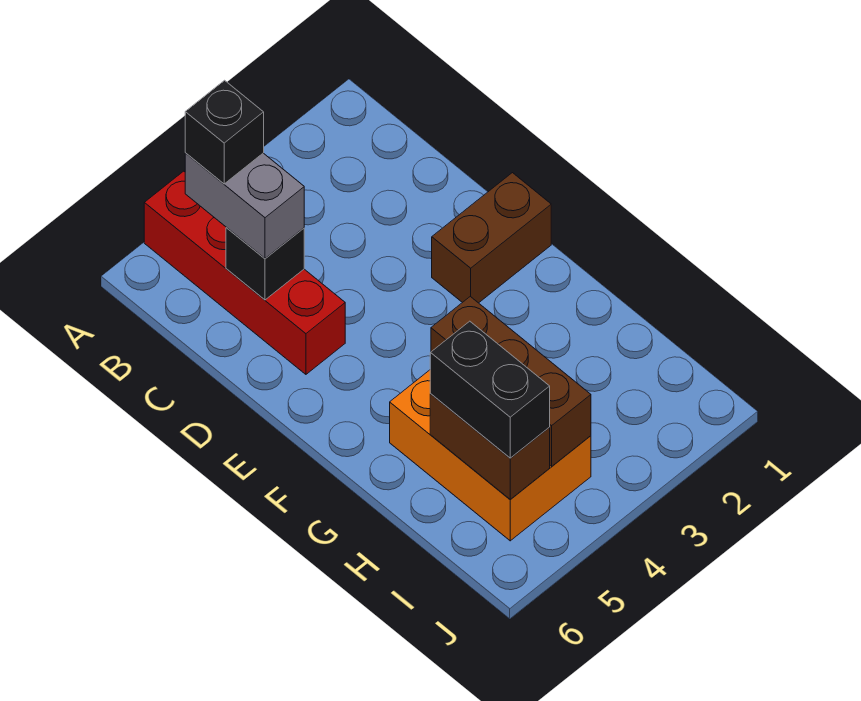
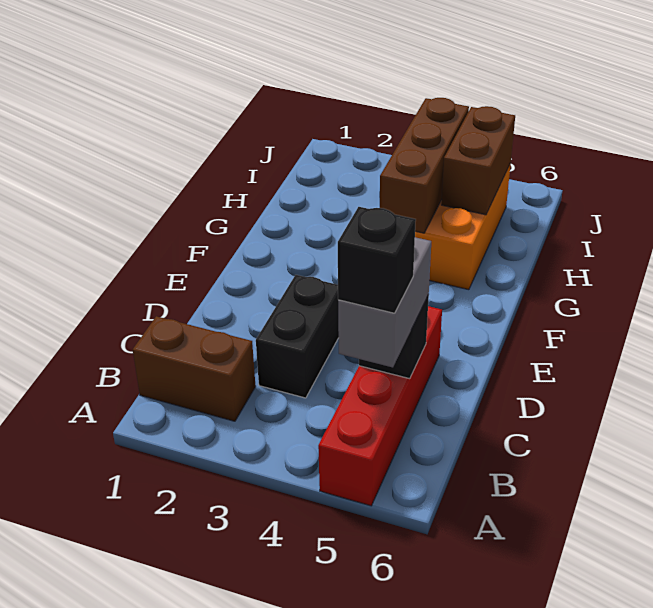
brown brick E1:E2 level 1 -> brown brick B1:B2 level 1
black brick H5:I5 level 3 -> black brick C3:D3 level 1

